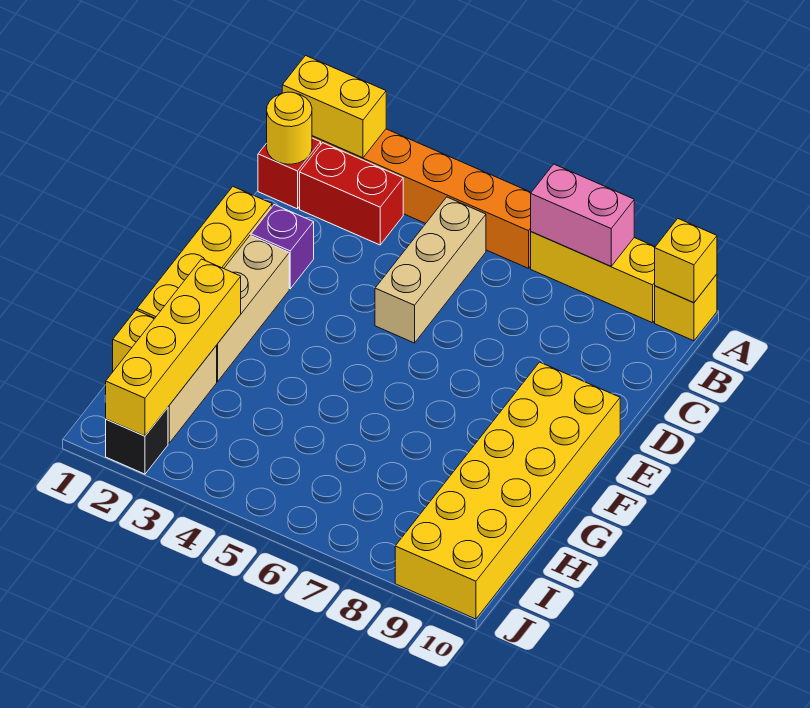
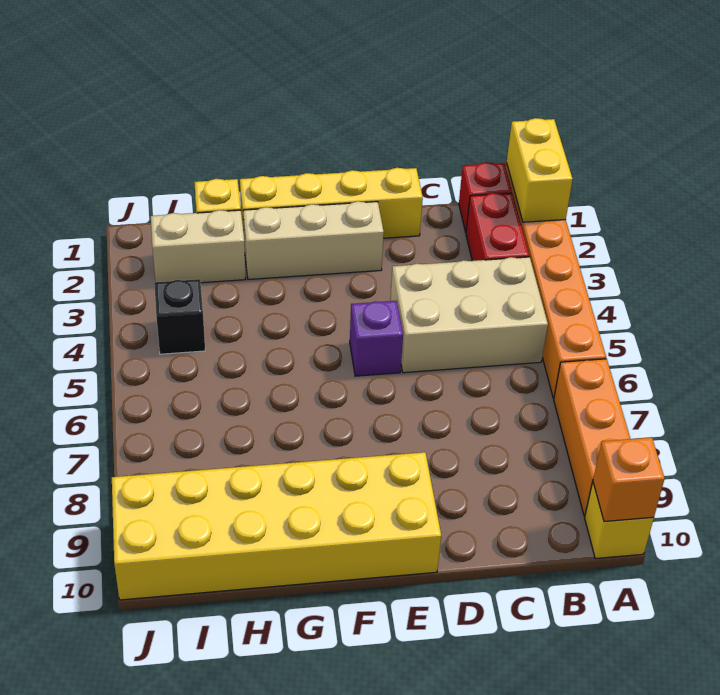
yellow brick A7:A9 level 1 -> orange brick A7:A9 level 1
pink brick A7:A8 level 2 -> none
yellow brick A10 level 2 -> orange brick A10 level 2
yellow round brick B1 level 2 -> none
tan brick B5:D5 level 1 -> tan brick B4:D5 level 1
purple brick D2 level 1 -> purple brick E5 level 1
yellow brick G2:J2 level 2 -> none
black brick J2 level 1 -> black brick I4 level 1

